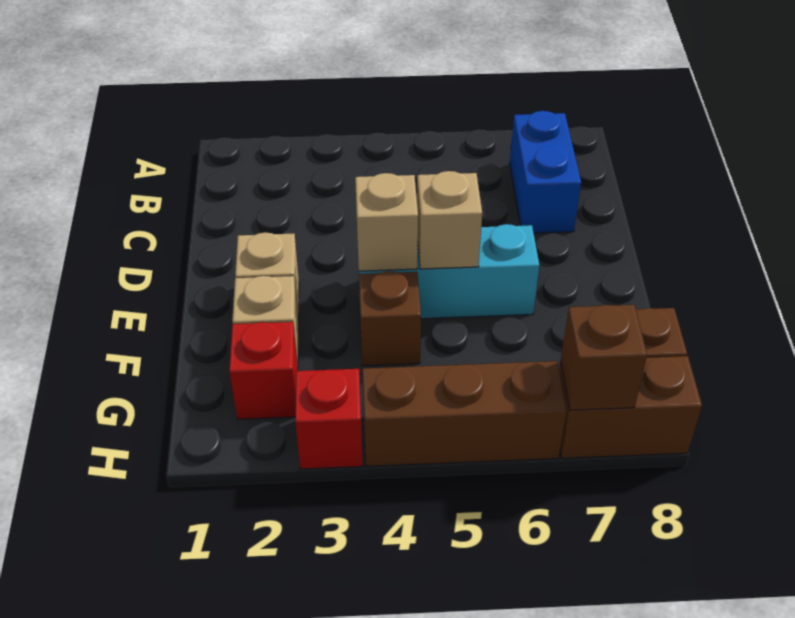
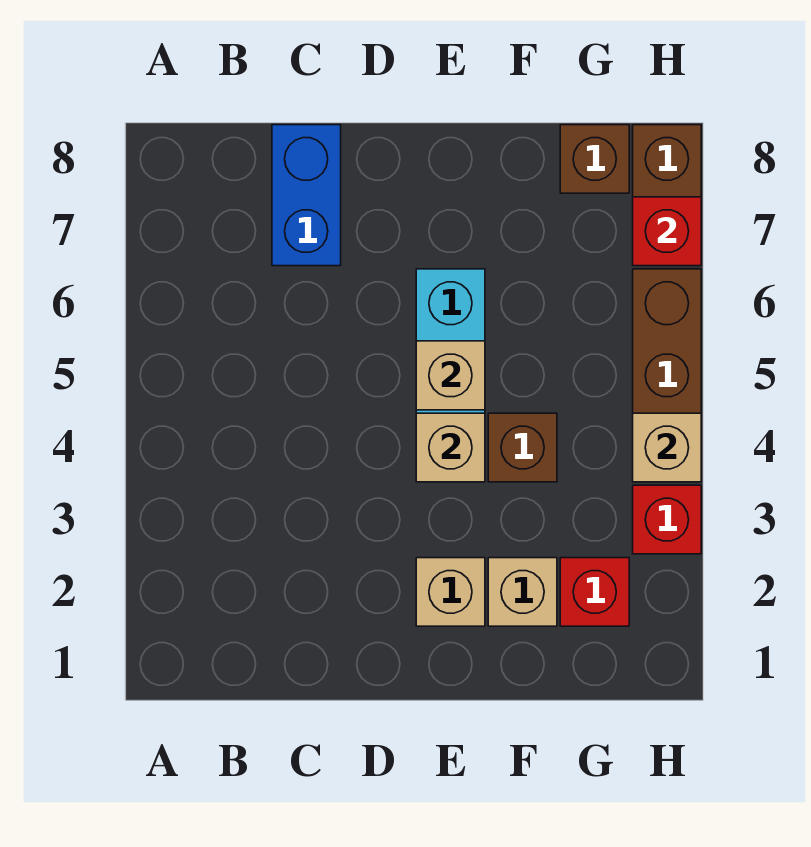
blue brick B7:C7 level 1 -> blue brick C7:C8 level 1
none -> tan brick H4 level 2
brown brick H7 level 2 -> red brick H7 level 2

